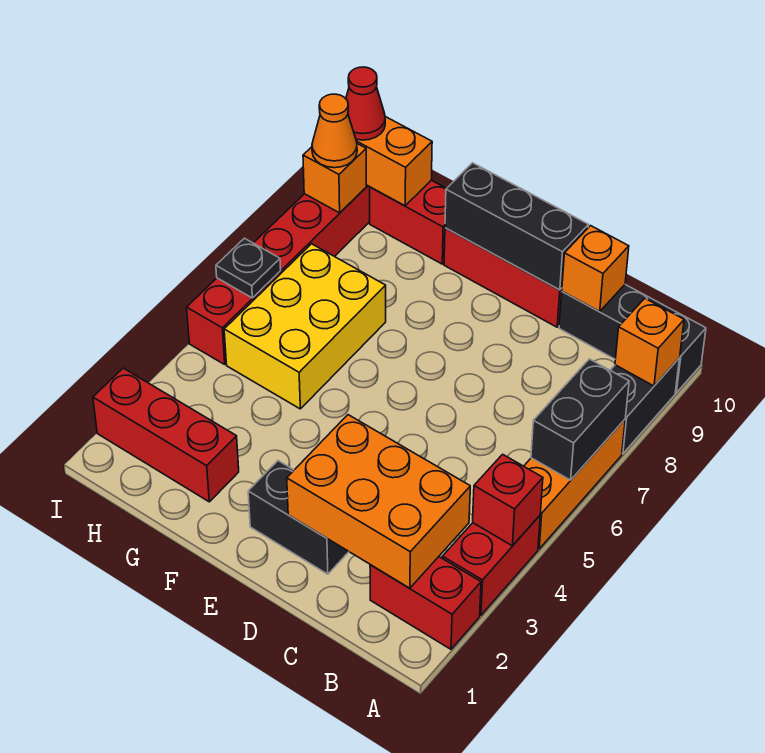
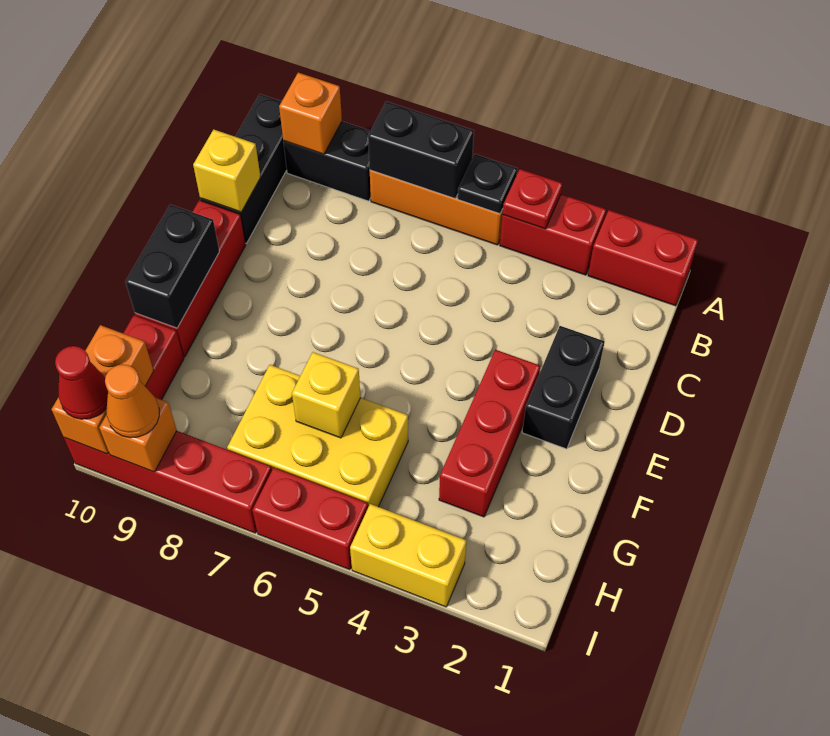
red brick A2:B2 level 1 -> red brick A1:A2 level 1
red brick A4 level 2 -> red plate A4 level 2
orange brick B2:D3 level 2 -> none
orange brick C10 level 2 -> yellow brick C10 level 2
black brick D10:F10 level 2 -> black brick E10:F10 level 2
red brick G2:I2 level 1 -> red brick E3:G3 level 1
none -> yellow brick G6 level 2
none -> yellow brick I3:I4 level 1
black plate I6 level 2 -> black plate A5 level 2

